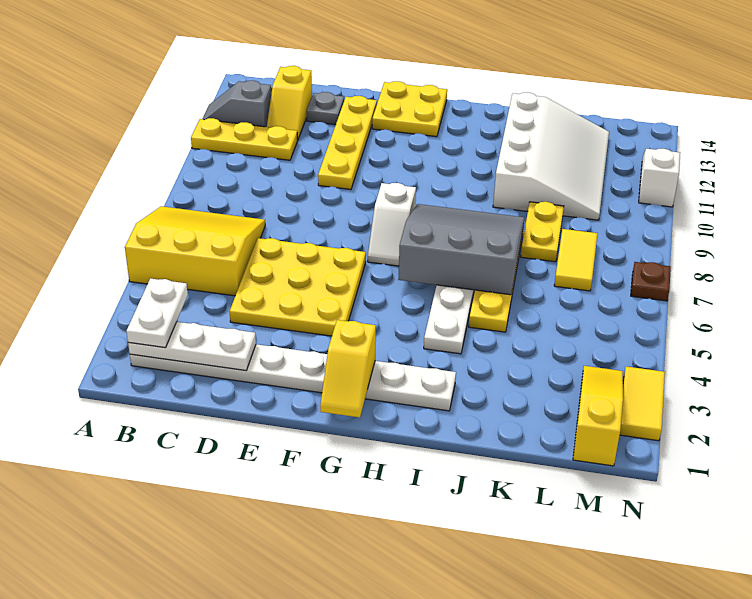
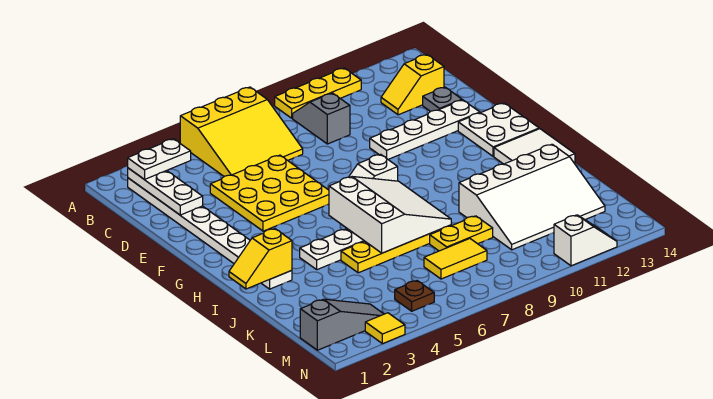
yellow slope A5:C7 level 1 top 5 -> yellow slope A5:C7 level 1 top A
yellow plate A11:C11 level 1 -> yellow plate A9:A11 level 1
grey slope A12:B12 level 1 top B -> grey slope B9:C9 level 1 top C
yellow plate E10:E13 level 1 -> white plate E10:E13 level 1
yellow plate F13:G14 level 1 -> white plate F13:G14 level 1
yellow slope G1:G2 level 2 top 2 -> yellow slope I1:I2 level 2 top 2
grey slope H6:J8 level 2 top 6 -> white slope H6:J8 level 2 top 6
none -> white tile H13:I14 level 1
yellow slope M1:M3 level 1 top 1 -> grey slope M1:M3 level 1 top 1
yellow tile N2:N3 level 1 -> yellow tile N3 level 1
brown plate N7 level 1 -> brown plate M5 level 1

